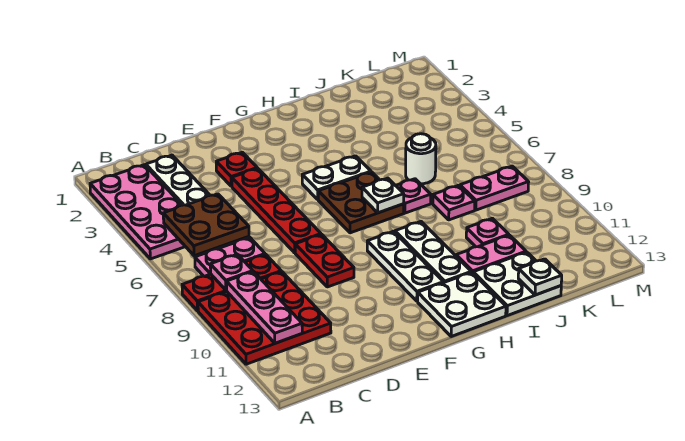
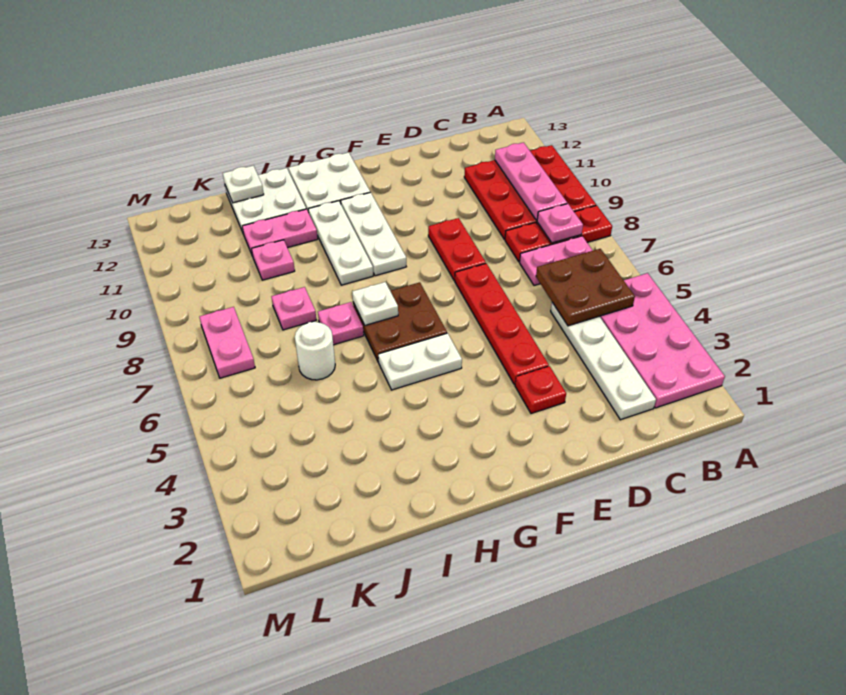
pink plate K8:L8 level 1 -> pink plate L7:L8 level 1

